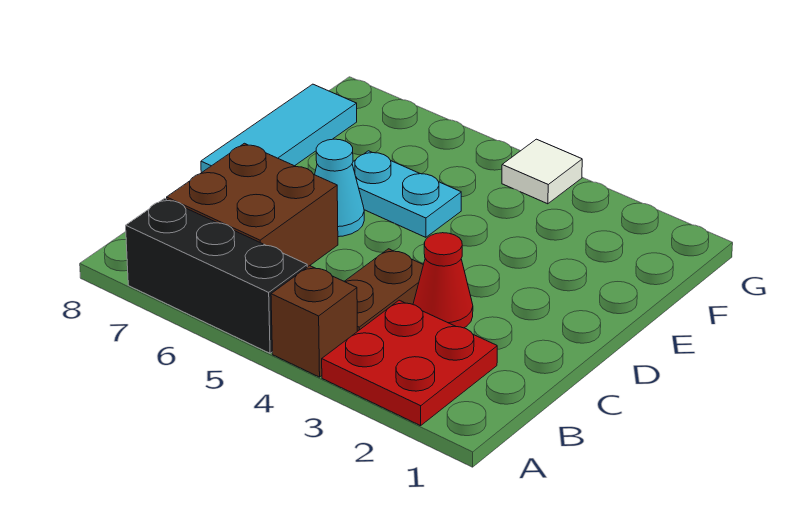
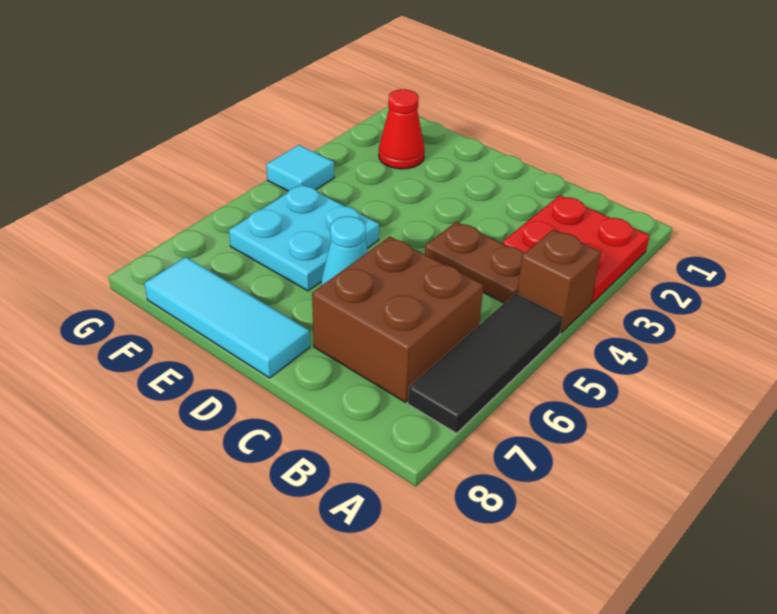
black brick A5:A7 level 1 -> black tile A5:A7 level 1
red cone C3 level 1 -> red cone F2 level 1
cyan plate E5:E6 level 1 -> cyan plate E5:F6 level 1
white tile G4 level 1 -> cyan tile G4 level 1

